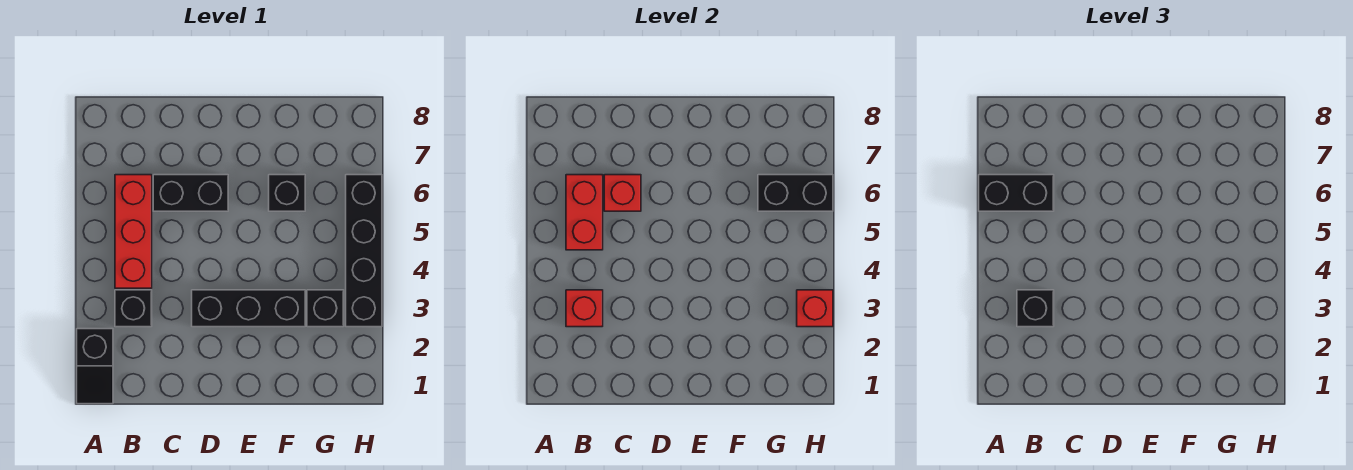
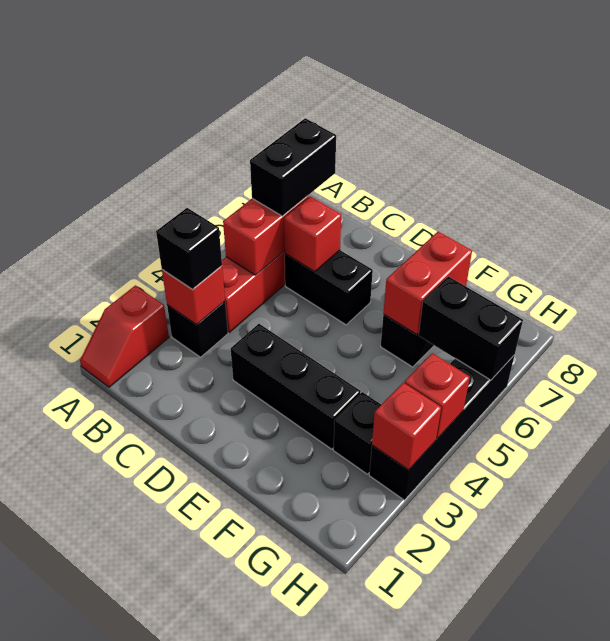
black slope A1:A2 level 1 top 2 -> red slope A1:A2 level 1 top 2
black brick A6:B6 level 3 -> black brick B6:B7 level 3
none -> red brick F6:F7 level 2
none -> red brick H4 level 2

